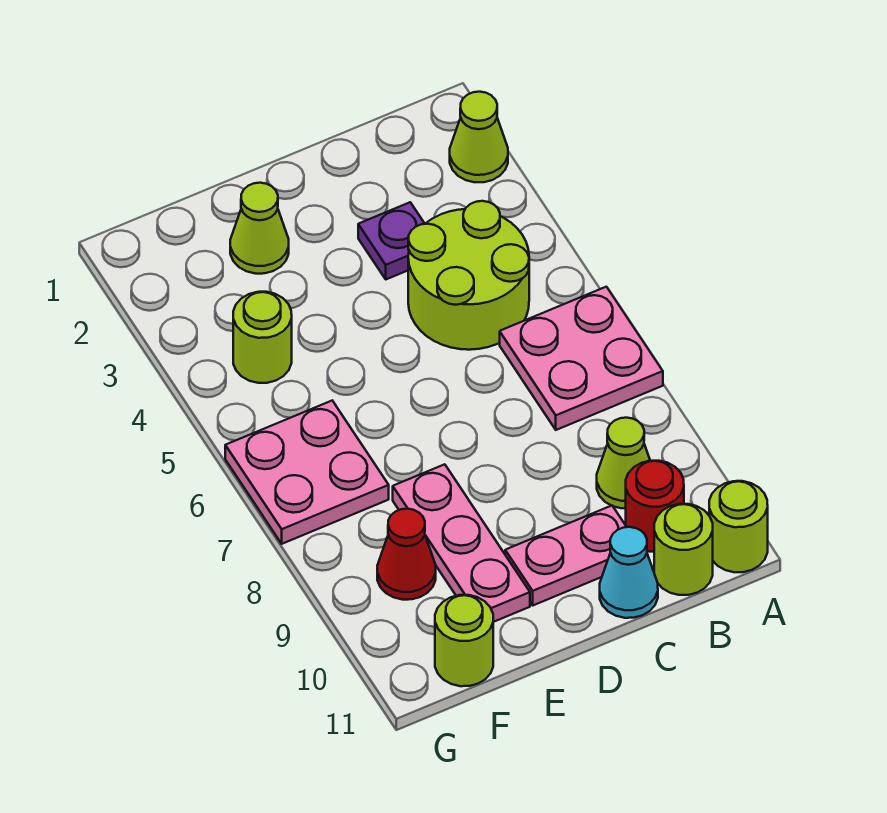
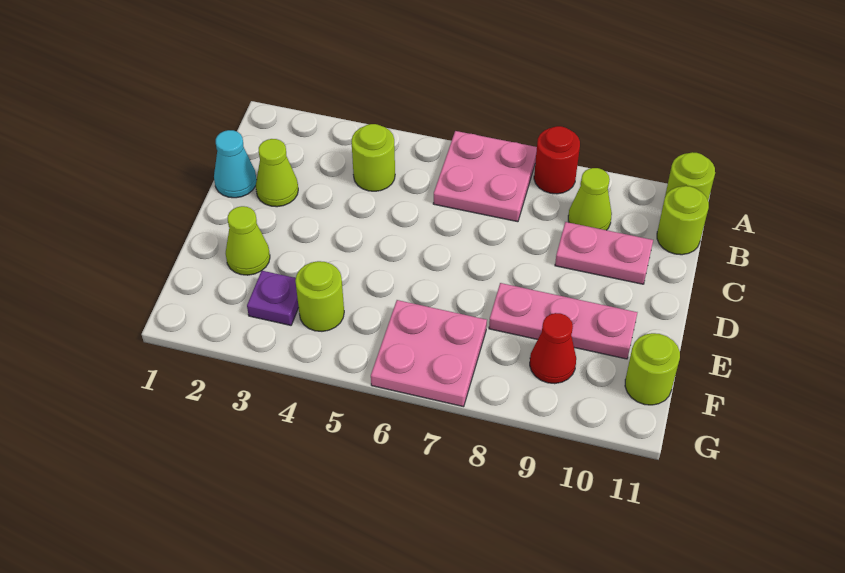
lime cone A2 level 1 -> lime cone C2 level 1
lime round brick B4:C5 level 1 -> lime round brick B4 level 1
red round brick B10 level 1 -> red round brick A8 level 1
purple plate C3 level 1 -> purple plate F3 level 1
pink plate C10:D10 level 1 -> pink plate C9:C10 level 1
cyan cone C11 level 1 -> cyan cone C1 level 1

